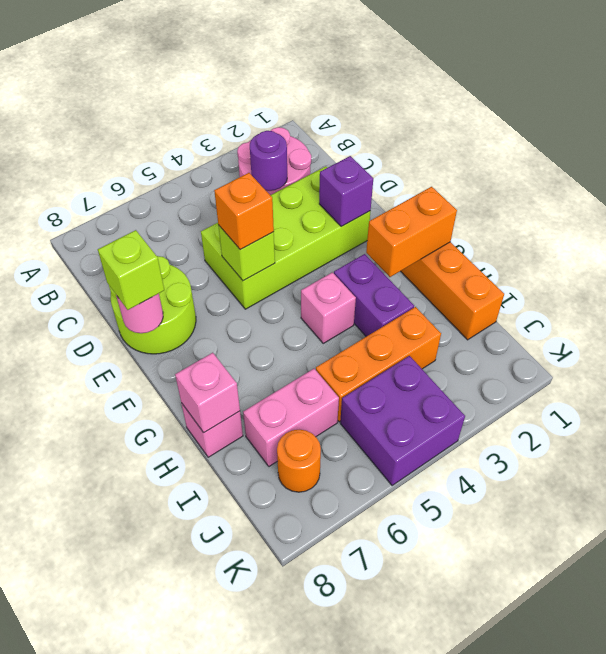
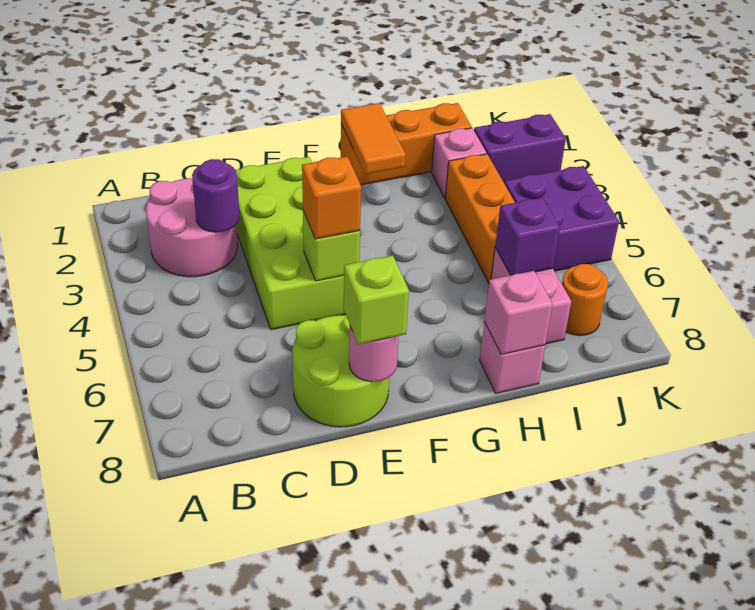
purple brick E2 level 2 -> purple brick I6 level 2
orange brick G1:G2 level 2 -> orange tile G1:G2 level 2
purple brick G3:H3 level 1 -> purple brick J2:K2 level 1
pink brick G4 level 1 -> pink brick I2 level 1

